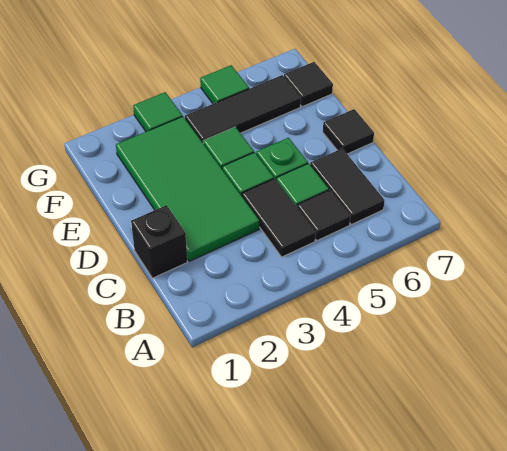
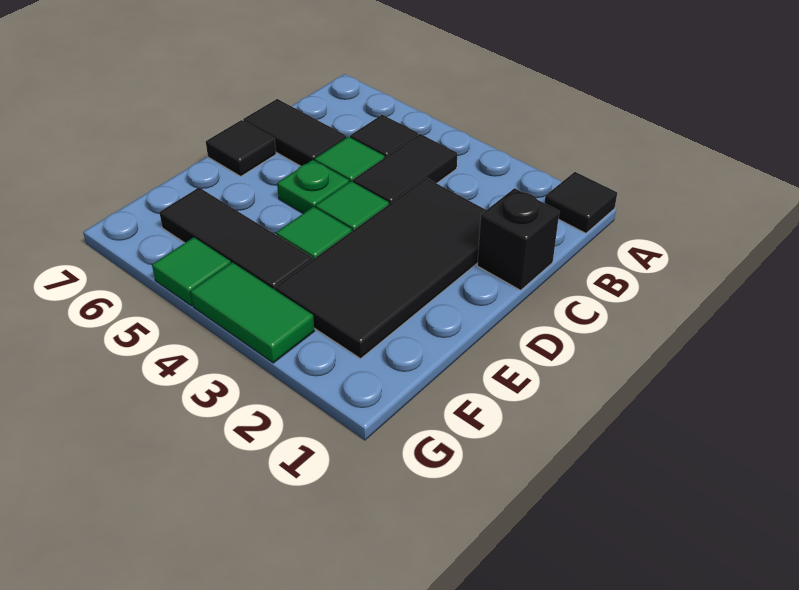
black tile B6:C6 level 1 -> black tile C6:C7 level 1
green tile C2:F3 level 1 -> black tile C2:F3 level 1
black tile F7 level 1 -> black tile A1 level 1
green tile G3 level 1 -> green tile G3:G4 level 1

